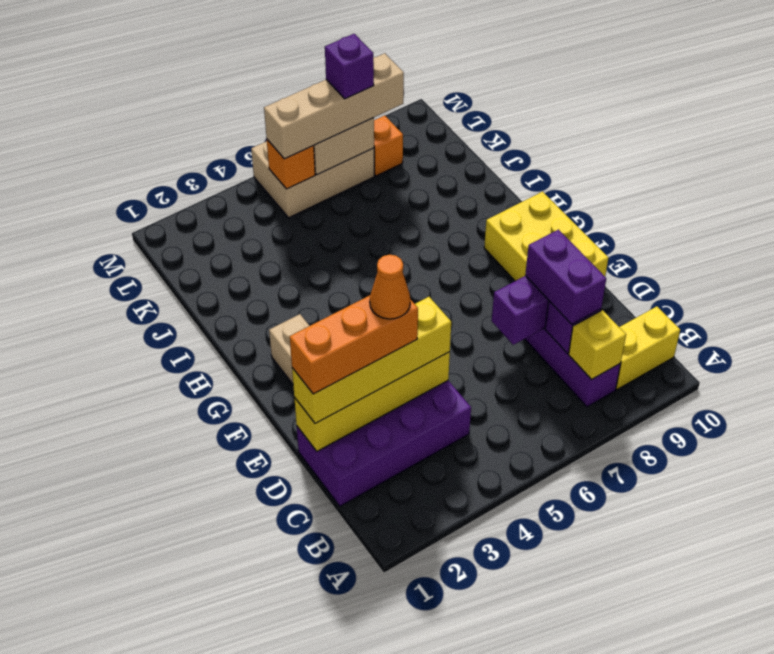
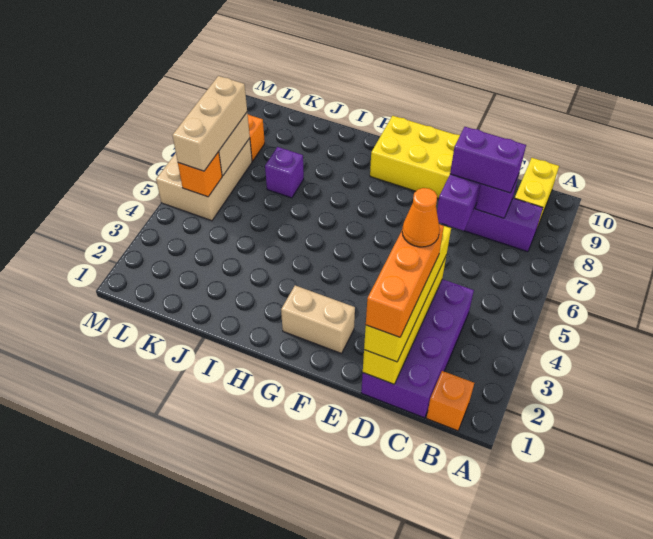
none -> orange brick B1 level 1
yellow brick B8 level 2 -> none
tan brick L5:L8 level 3 -> tan brick L5:L7 level 3
purple brick L7 level 4 -> purple brick J7 level 1

